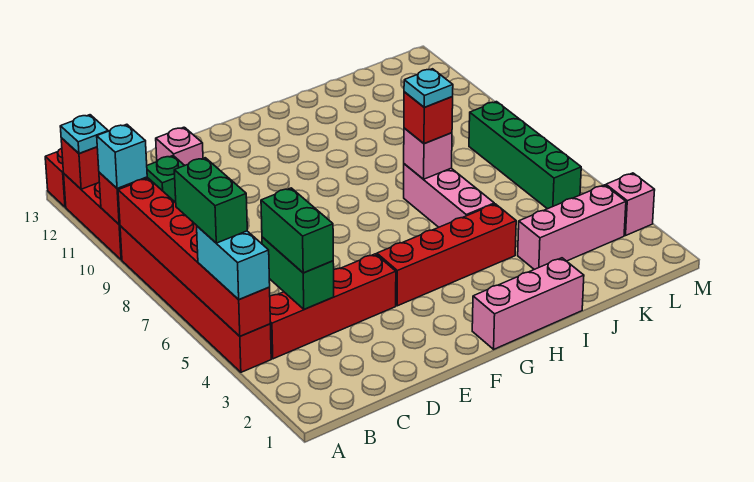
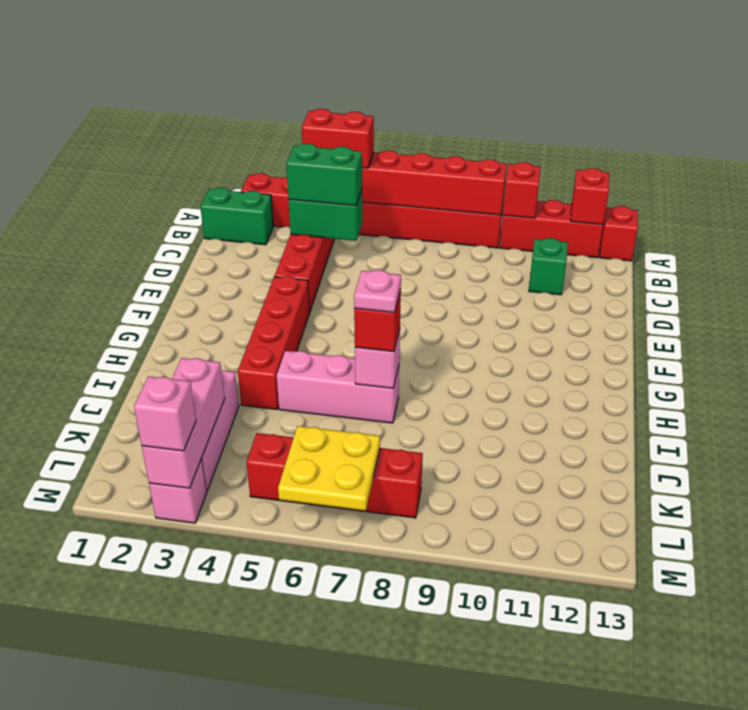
red brick A4:A9 level 1 -> red brick A2:A9 level 1
cyan brick A4:A5 level 3 -> red brick A4:A5 level 3
green brick A5:A6 level 4 -> green brick B1:B2 level 1
cyan brick A10 level 3 -> none
cyan plate A12 level 3 -> none
pink brick D12 level 1 -> pink brick M3 level 3
pink brick G1:I1 level 1 -> pink brick K3:M3 level 2
cyan plate I7 level 4 -> pink plate I7 level 4
green brick L5:L8 level 1 -> red brick L5:L8 level 1
none -> yellow plate L6:M7 level 2

